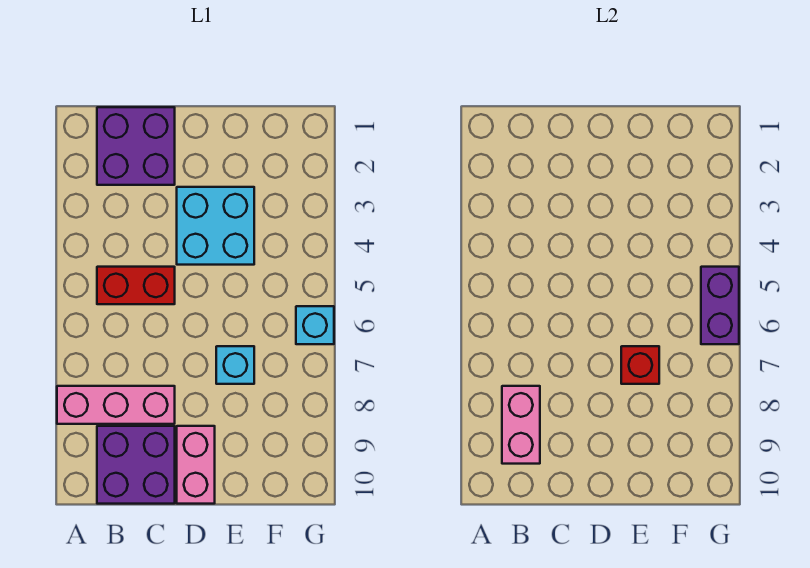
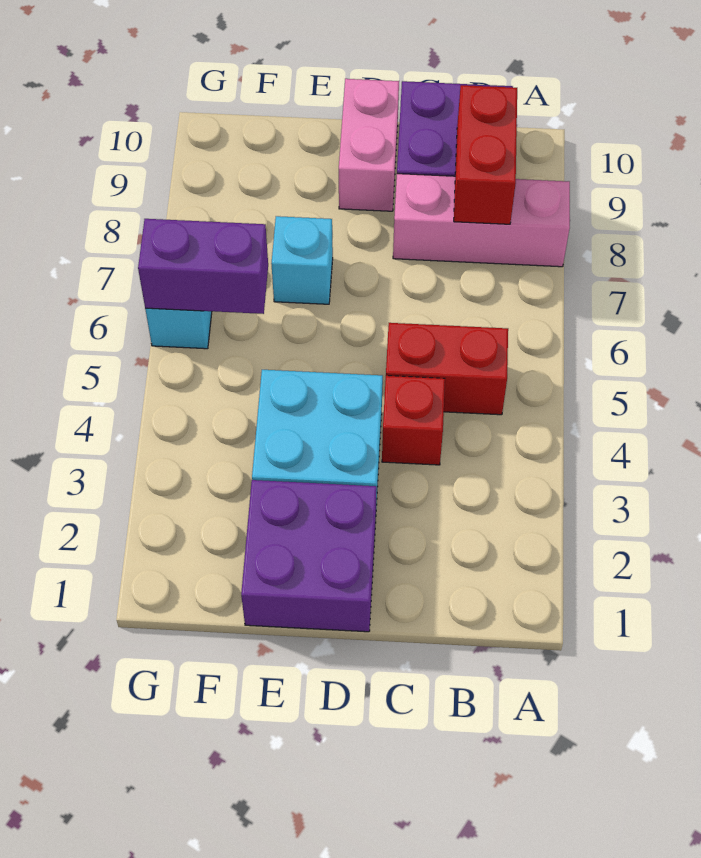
purple brick B1:C2 level 1 -> purple brick D1:E2 level 1
pink brick B8:B9 level 2 -> red brick B8:B9 level 2
red brick E7 level 2 -> red brick C4 level 1
purple brick G5:G6 level 2 -> purple brick F6:G6 level 2

